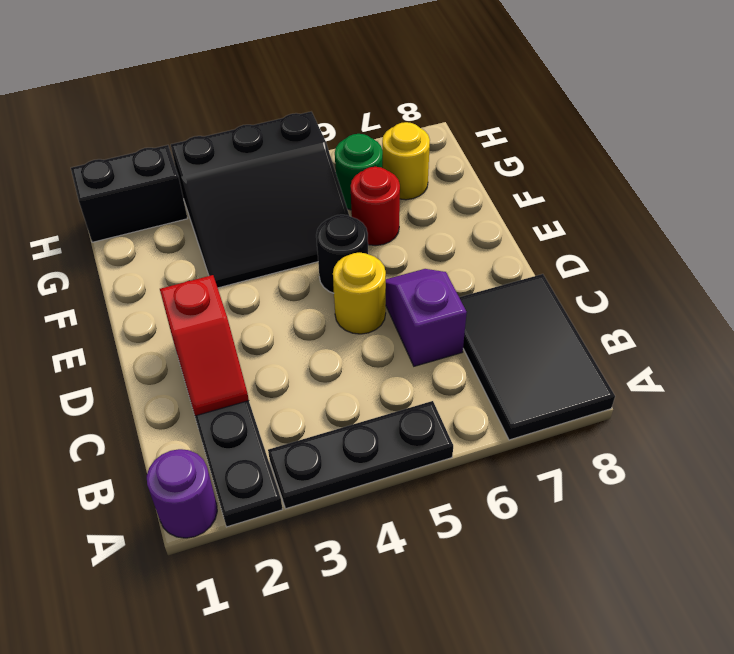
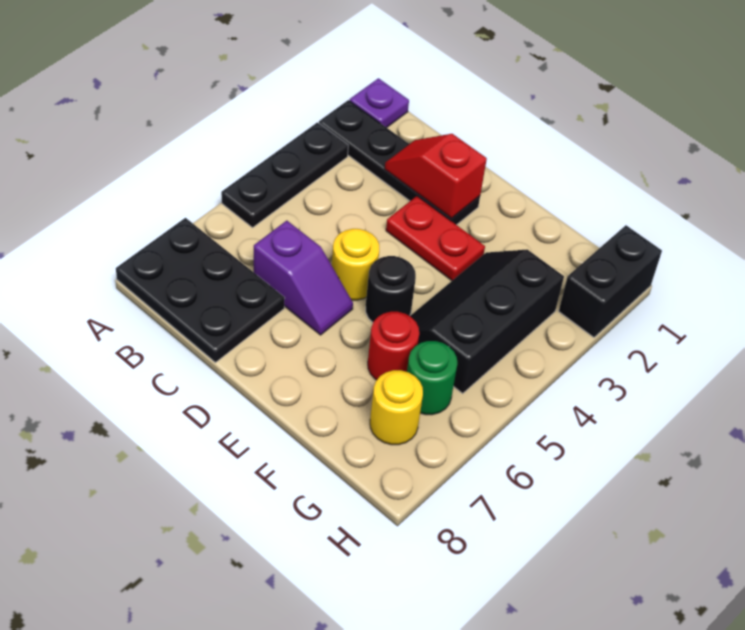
purple round brick A1 level 1 -> purple plate A1 level 1
black tile A7:C8 level 1 -> black plate A7:C8 level 1
none -> red plate D3:E3 level 1
black slope F3:H5 level 1 top H -> black slope F3:G5 level 1 top G

